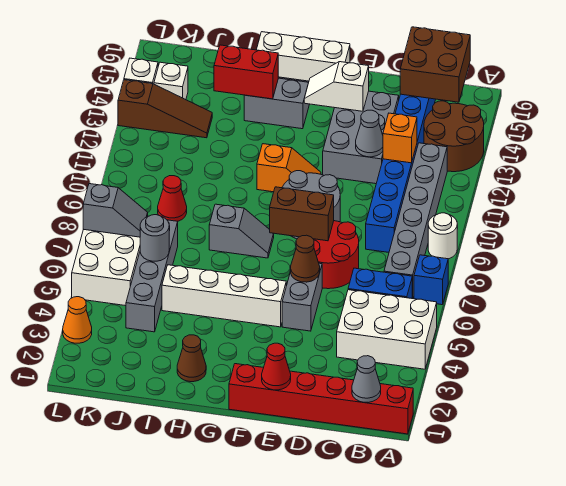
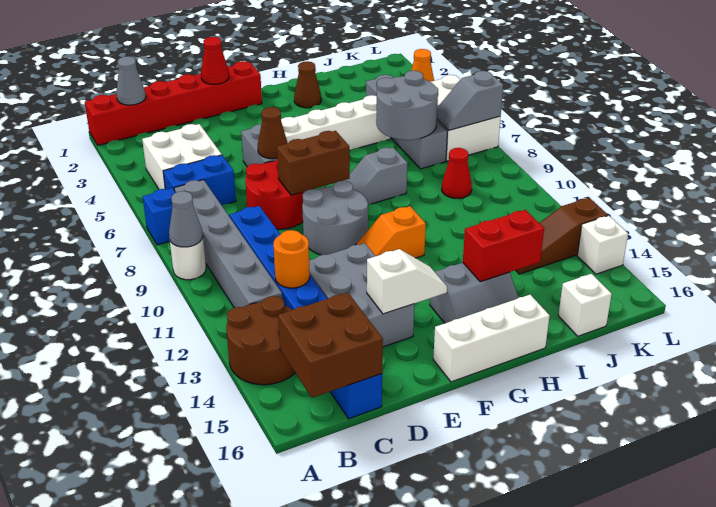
white brick A4:C5 level 1 -> white brick B4:C5 level 1
orange brick C12 level 2 -> orange round brick C12 level 2
grey cone D12 level 2 -> grey cone A9 level 2
grey round brick J6 level 2 -> grey round brick I6:J7 level 2
white brick K14 level 1 -> white brick J16 level 1

